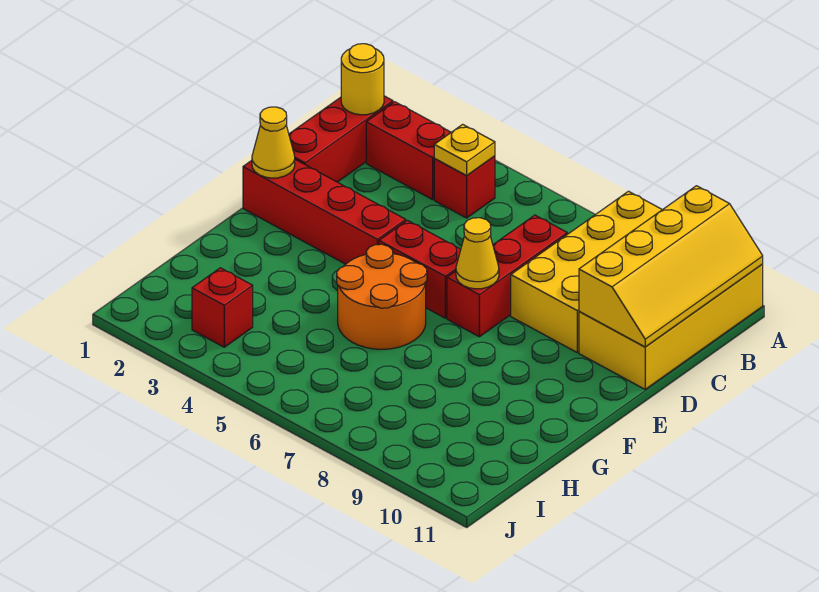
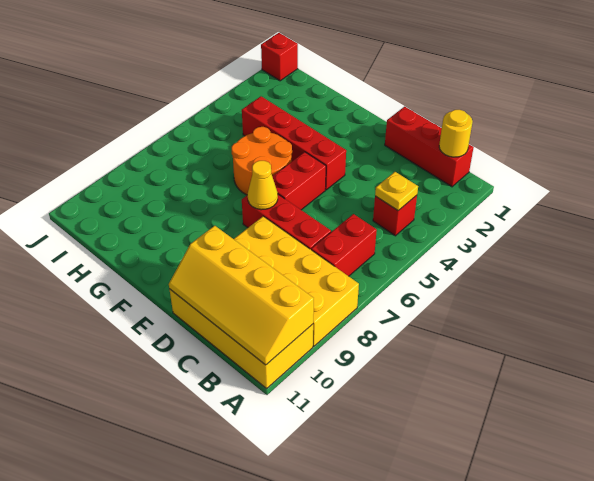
red brick B2:B3 level 1 -> red brick B6:B7 level 1
red brick E1:E4 level 1 -> red brick E4:H4 level 1
yellow cone E1 level 2 -> none
red brick I3 level 1 -> red brick J1 level 1

